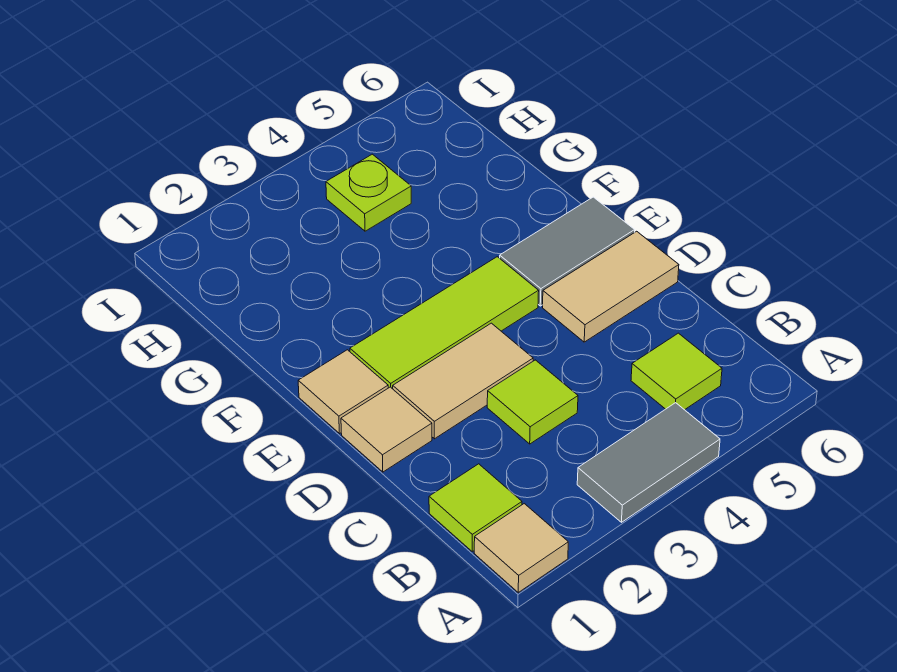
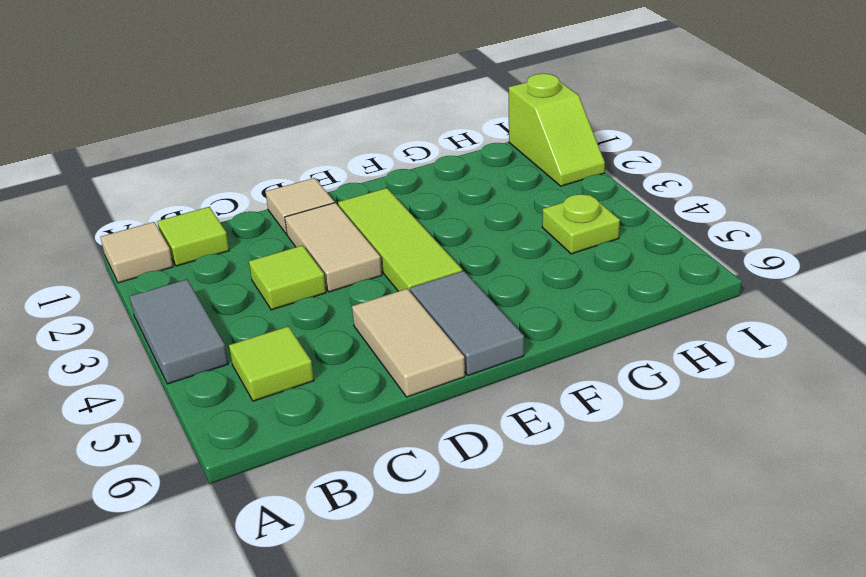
tan tile E1 level 1 -> none
none -> lime slope I1:I2 level 1 top 1

